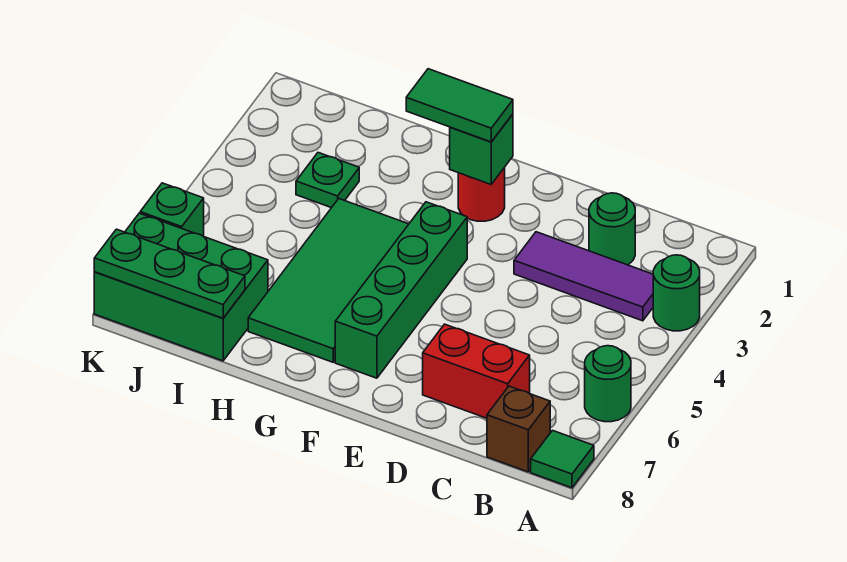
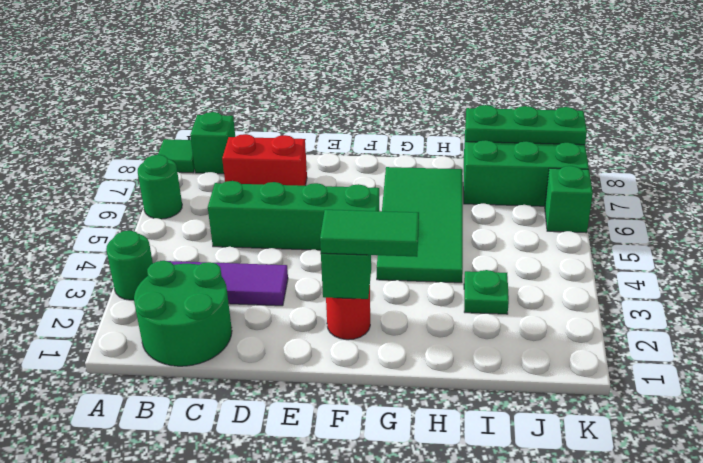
brown brick B8 level 1 -> green brick B8 level 1
green round brick C2 level 1 -> green round brick B1:C2 level 1
green brick F4:F7 level 1 -> green brick C5:F5 level 1

